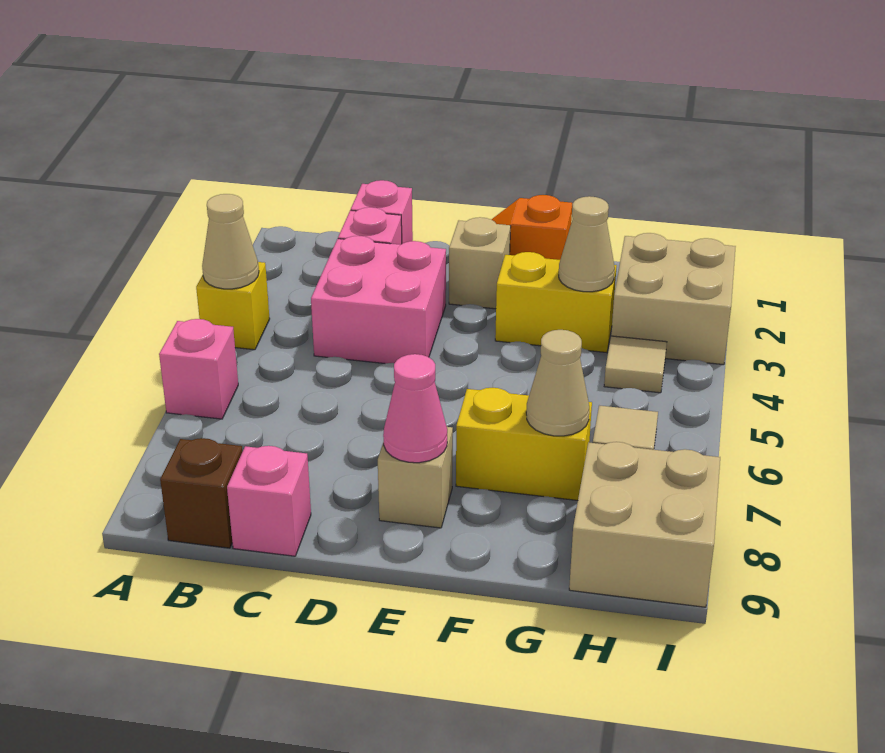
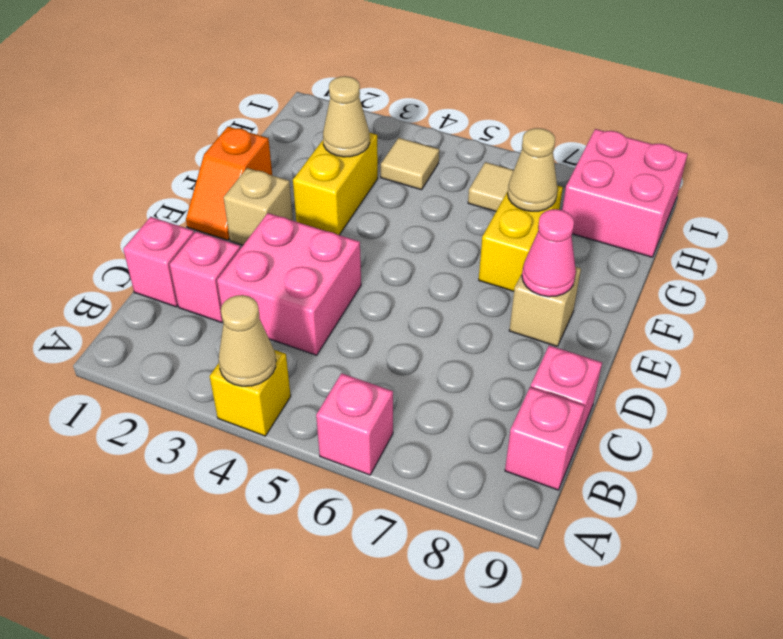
brown brick B9 level 1 -> pink brick B9 level 1
tan brick H2:I3 level 1 -> none
tan brick H8:I9 level 1 -> pink brick H8:I9 level 1

